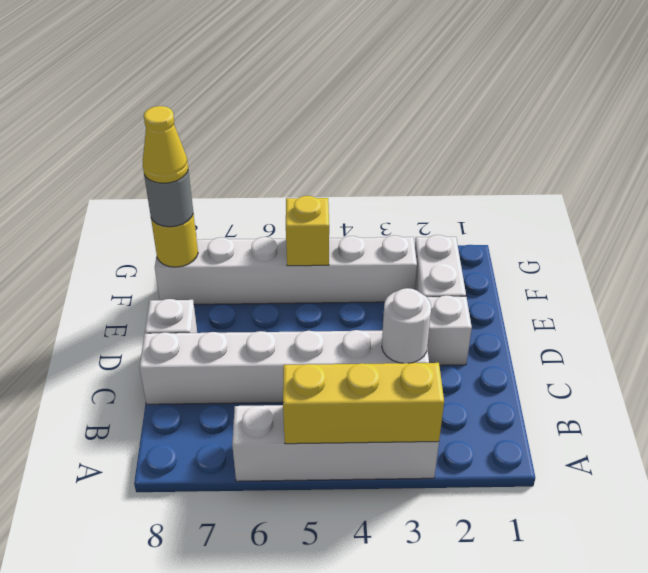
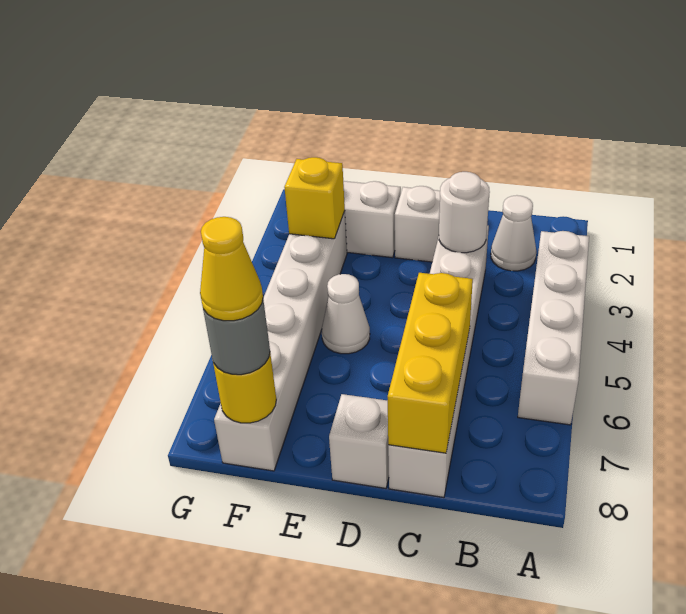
yellow brick A3:A5 level 2 -> yellow brick C6:C8 level 2
none -> white cone B2 level 1
none -> white cone E5 level 1
yellow brick F5 level 2 -> yellow brick F3 level 2

